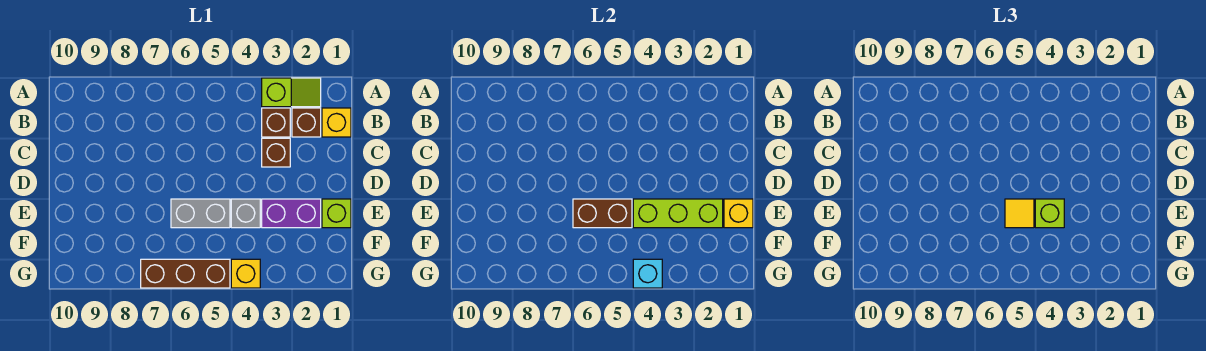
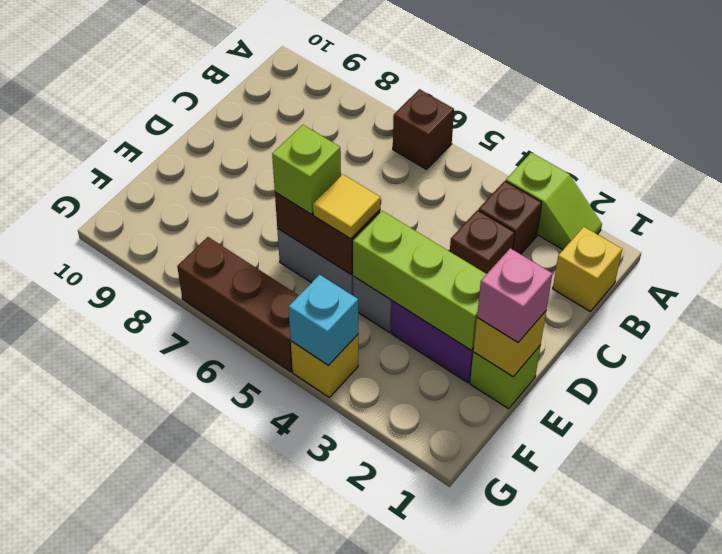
brown brick B2 level 1 -> brown brick A6 level 1
none -> pink brick E1 level 3
lime brick E4 level 3 -> lime brick E6 level 3

